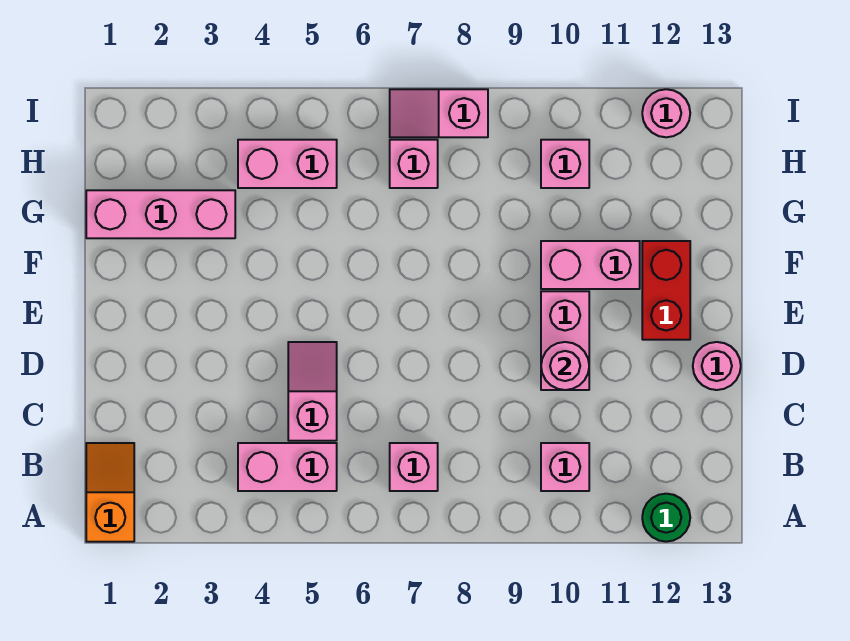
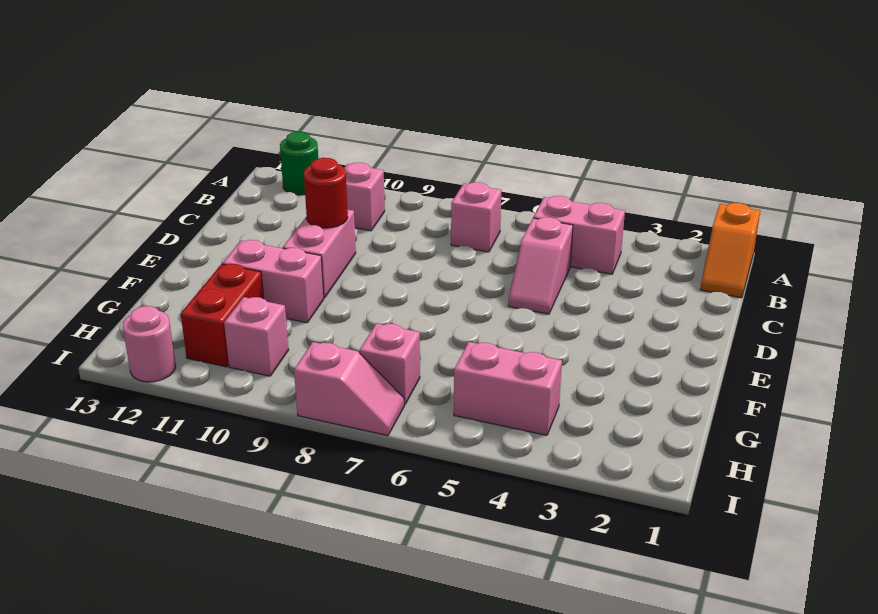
pink round brick D10 level 2 -> red round brick D10 level 2
pink round brick D13 level 1 -> none
red brick E12:F12 level 1 -> red brick G11:H11 level 1
pink brick G1:G3 level 1 -> none

